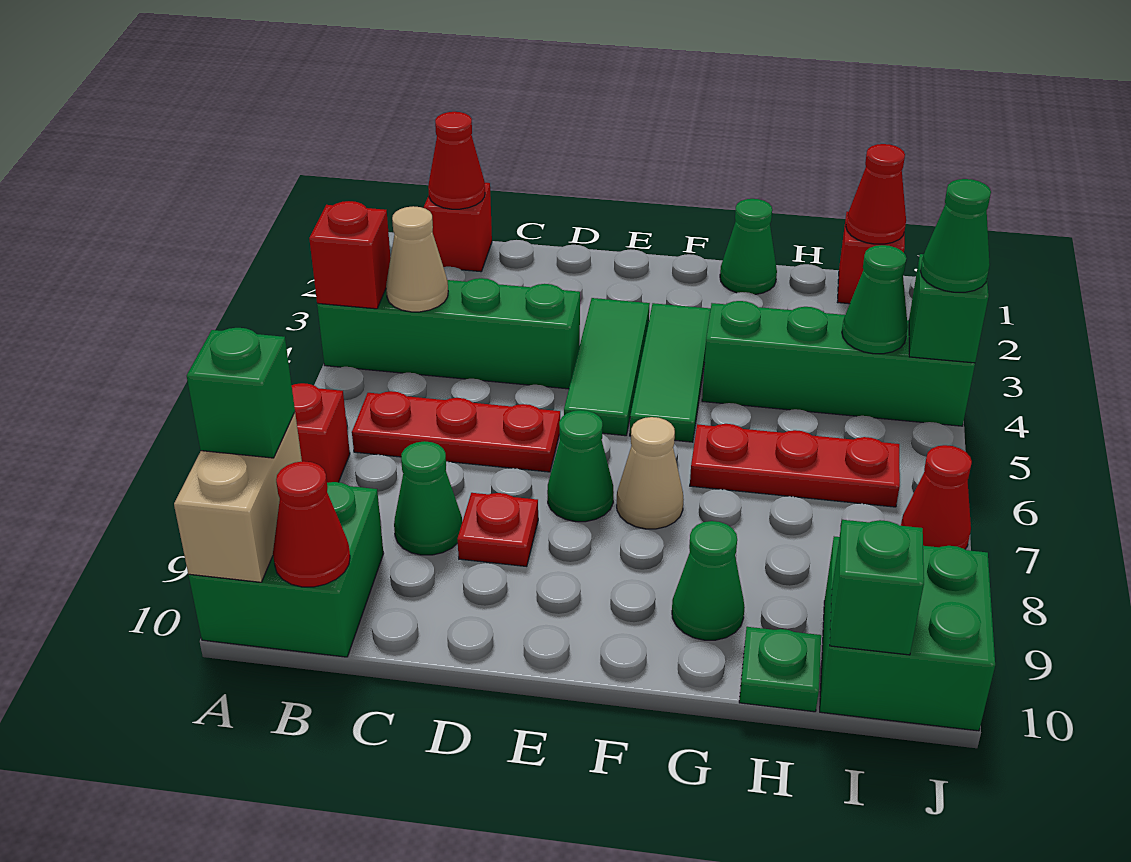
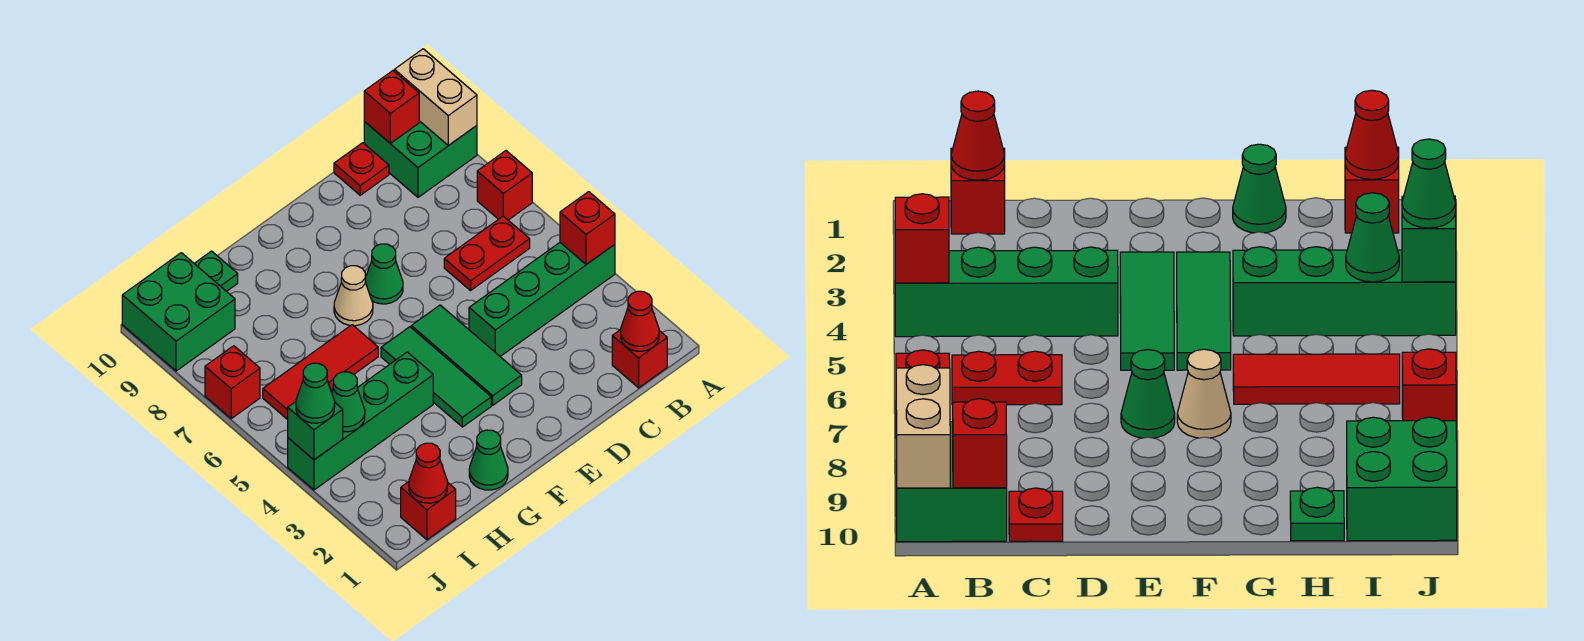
green brick A9 level 3 -> none
tan cone B4 level 2 -> none
red plate B6:D6 level 1 -> red plate B6:C6 level 1
red cone B10 level 2 -> red brick B10 level 2
green cone C8 level 1 -> none
red plate D8 level 1 -> red plate C10 level 1
red plate G6:I6 level 1 -> red tile G6:I6 level 1
green cone G9 level 1 -> none
green brick I10 level 2 -> none
red cone J7 level 1 -> red brick J7 level 1

